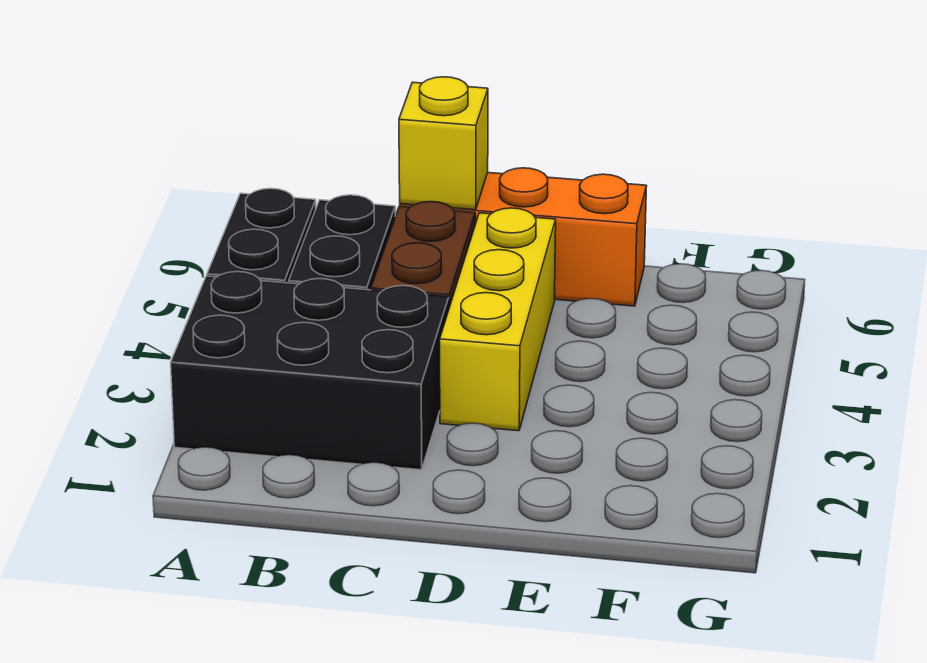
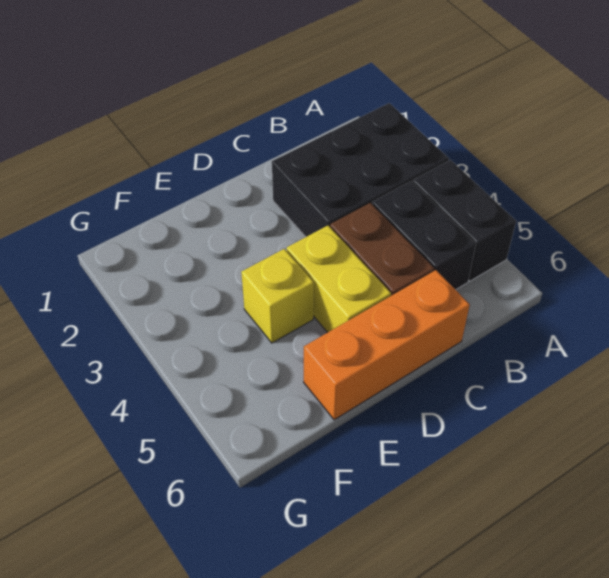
yellow brick C6 level 2 -> yellow brick E4 level 1
yellow brick D3:D5 level 1 -> yellow brick D4:D5 level 1

